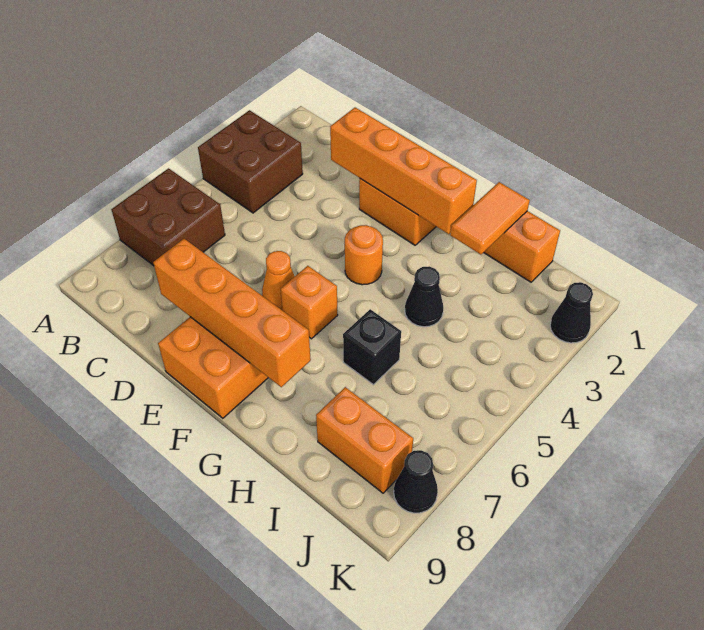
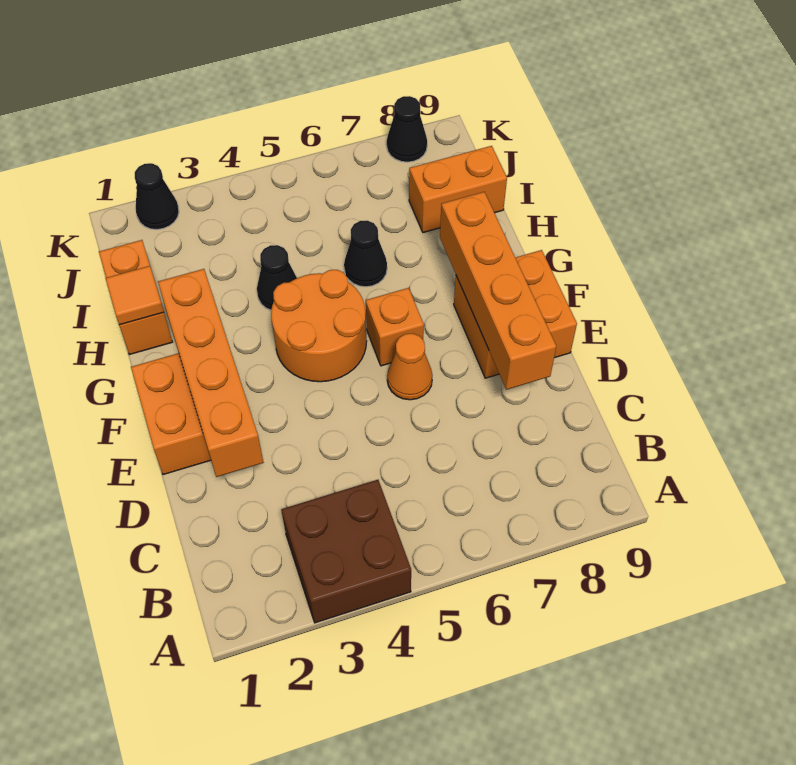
brown brick A6:B7 level 1 -> none
orange round brick F4 level 1 -> orange round brick F4:G5 level 1
orange tile H1:H2 level 2 -> orange tile H1 level 2
black brick H6 level 1 -> black cone H6 level 1
orange brick I8:J8 level 1 -> orange brick I8:I9 level 1

